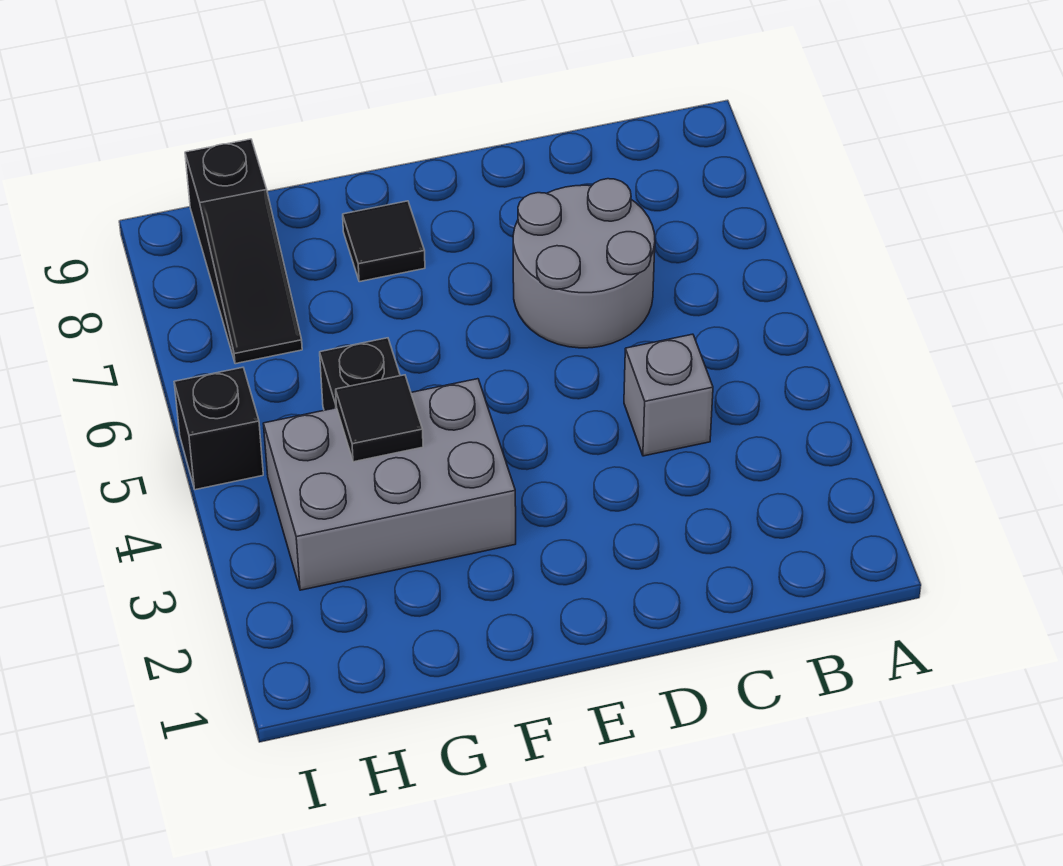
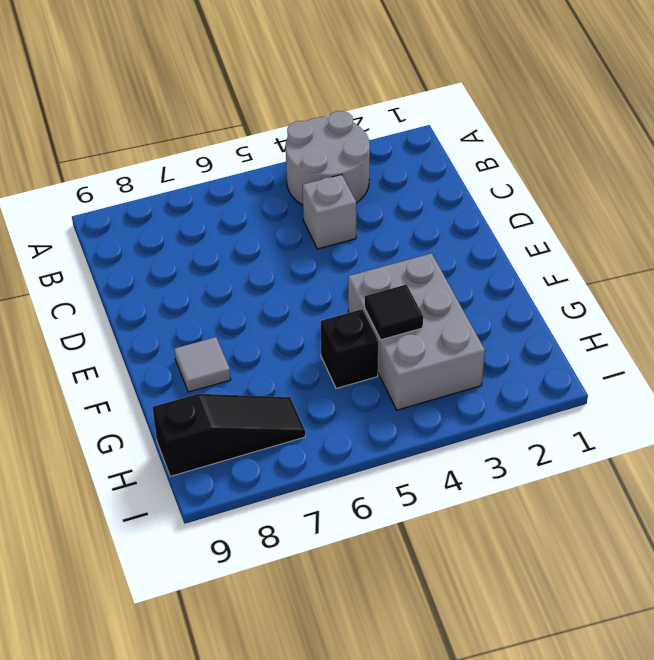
grey round brick C6:D7 level 1 -> grey round brick A3:B4 level 1
black tile F8 level 1 -> grey tile F8 level 1
black brick I5 level 1 -> none

